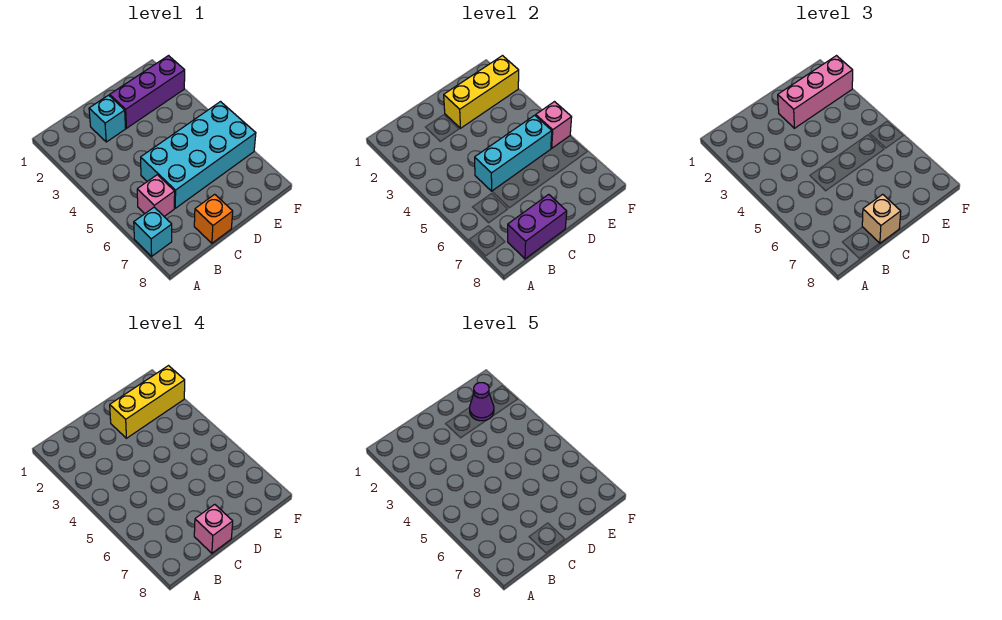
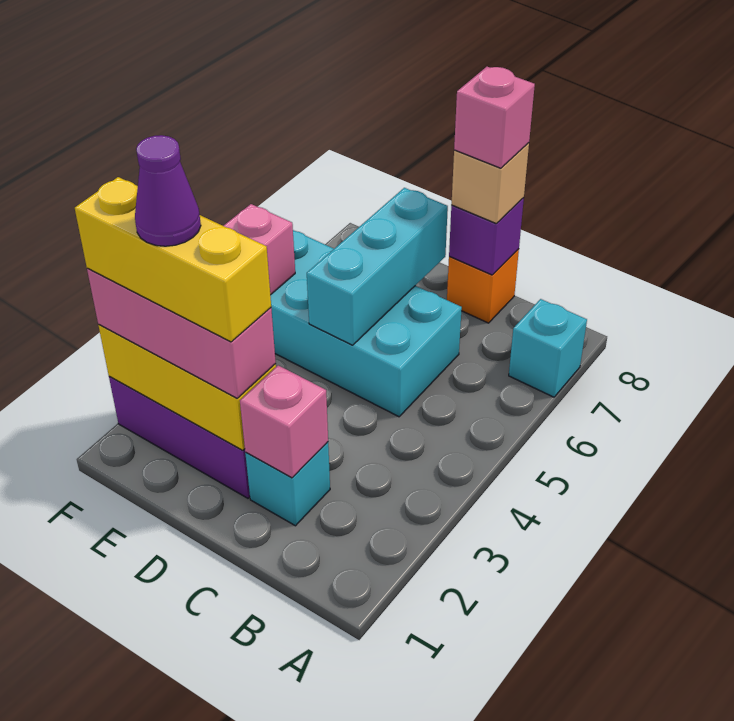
pink brick B6 level 1 -> pink brick C2 level 2
purple brick B8:C8 level 2 -> purple brick C8 level 2
cyan brick C5:E5 level 2 -> cyan brick D5:D7 level 2

